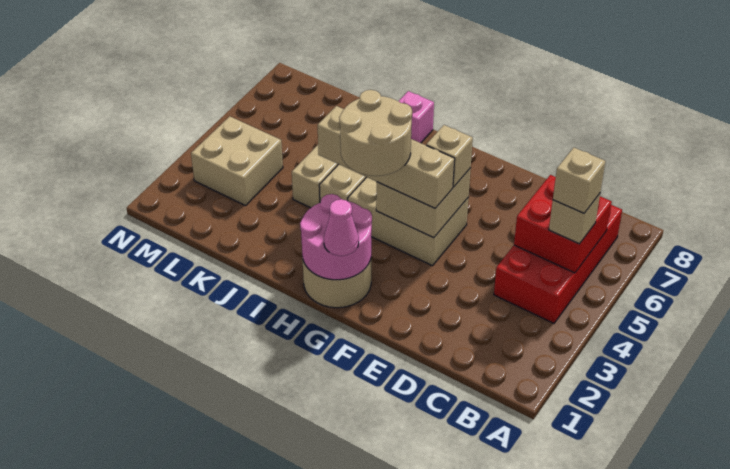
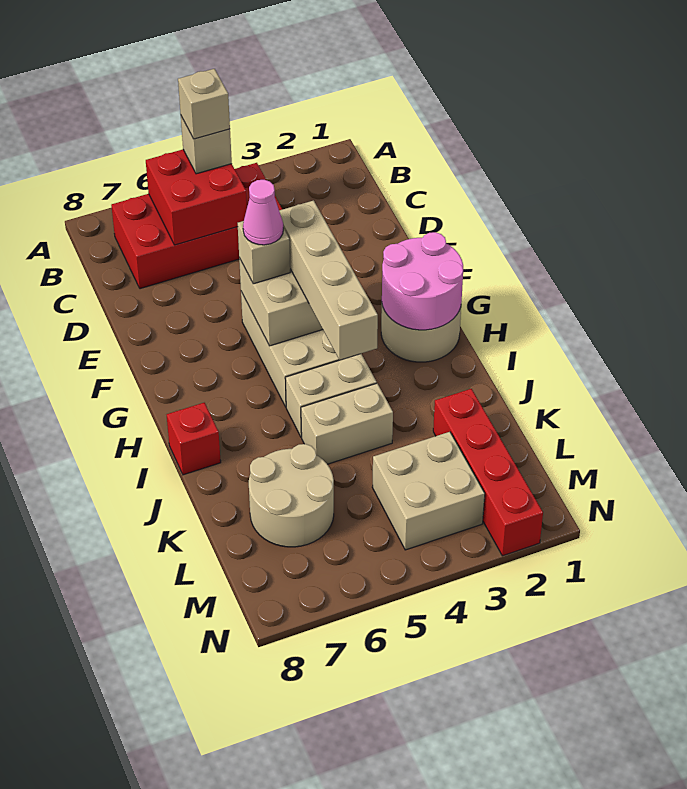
pink cone G1 level 3 -> pink cone F5 level 4
tan round brick G3:H4 level 4 -> tan round brick K6:L7 level 1
pink brick I8 level 1 -> red brick I8 level 1
none -> red brick K2:N2 level 1

